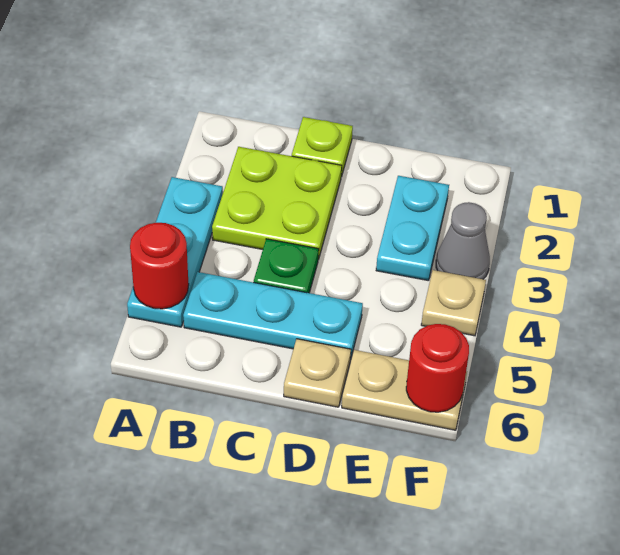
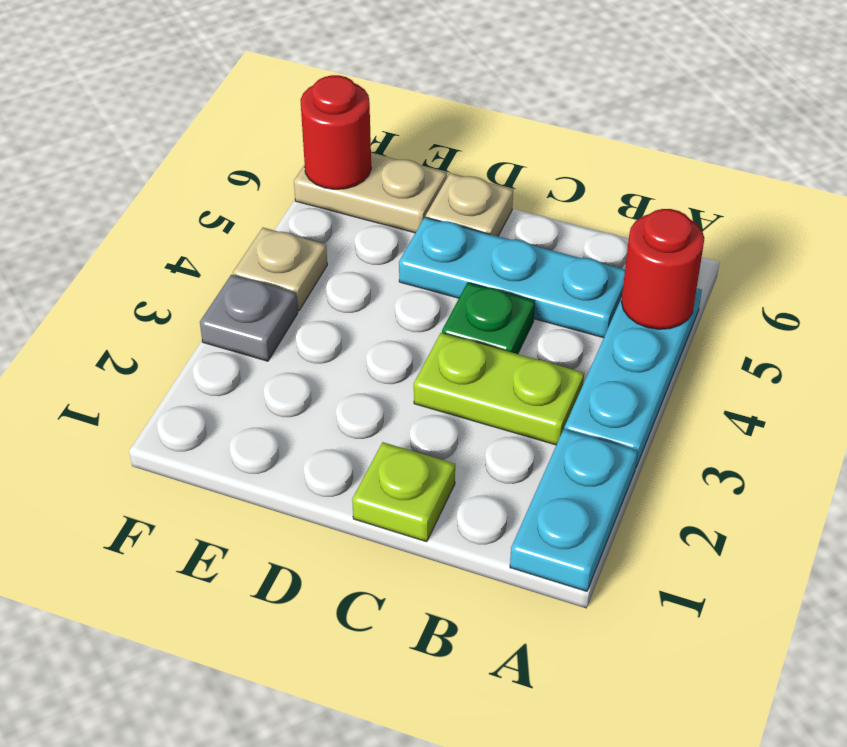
lime plate B2:C3 level 1 -> lime plate B3:C3 level 1
cyan plate E2:E3 level 1 -> cyan plate A1:A2 level 1
grey cone F3 level 1 -> grey plate F3 level 1

